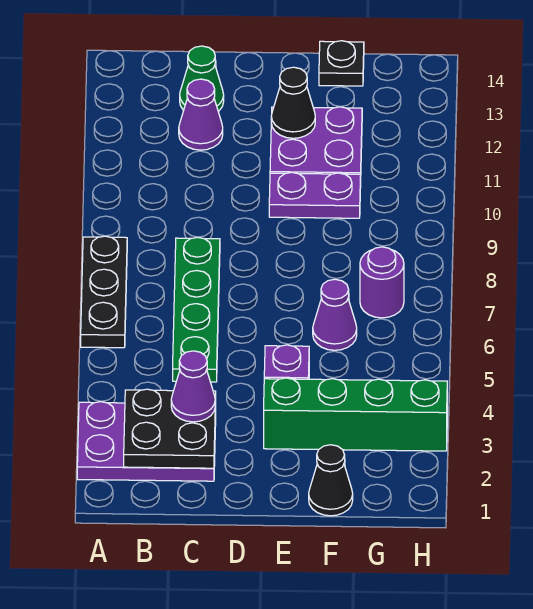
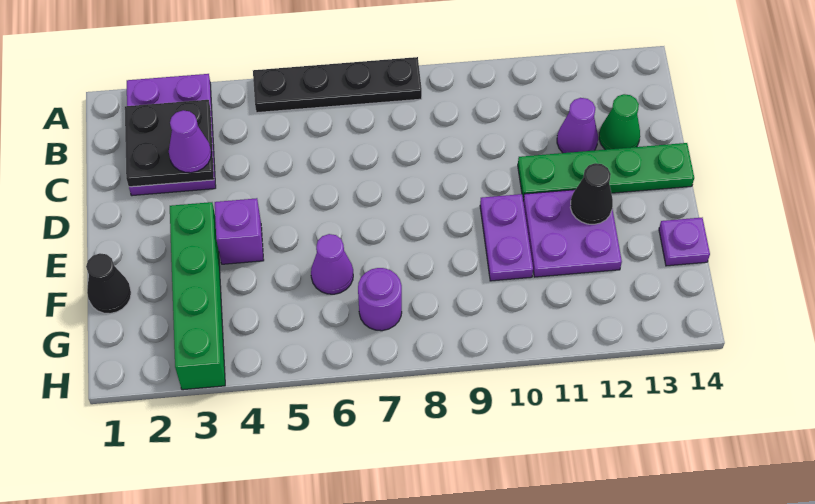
black plate A6:A8 level 1 -> black plate A5:A8 level 1
green plate C5:C8 level 1 -> green plate D11:D14 level 1
black plate F14 level 1 -> purple plate F14 level 1

